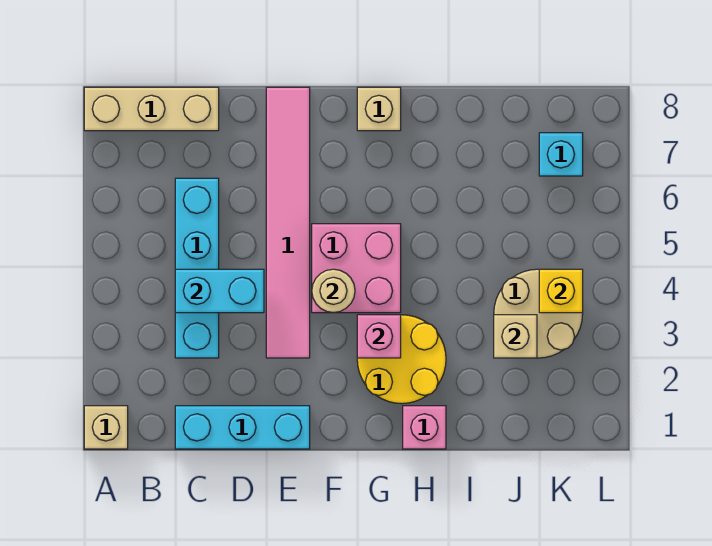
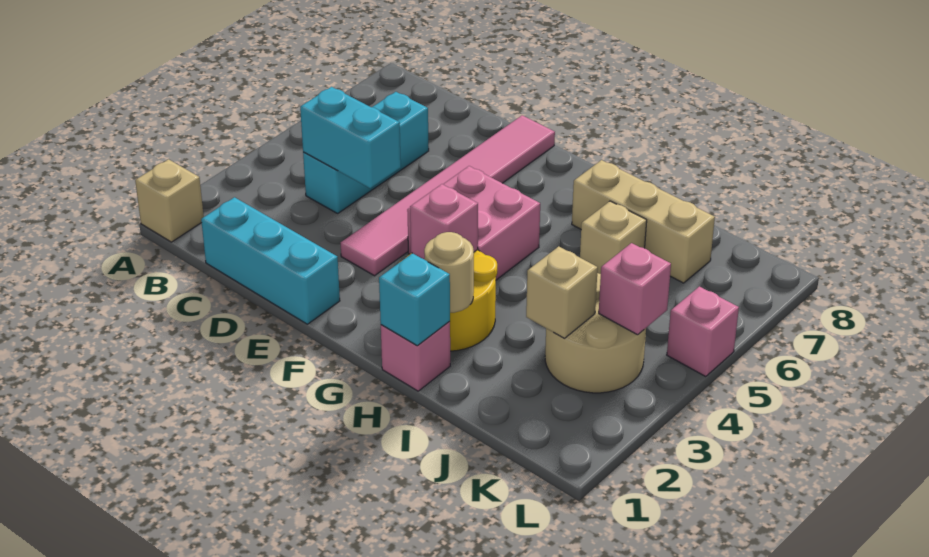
tan brick A8:C8 level 1 -> tan brick H7:J7 level 1
cyan brick C3:C6 level 1 -> cyan brick C4:C6 level 1
tan round brick F4 level 2 -> tan round brick H2 level 2
tan brick G8 level 1 -> tan brick I6 level 1
yellow brick K4 level 2 -> pink brick K4 level 2
cyan brick K7 level 1 -> cyan brick H1 level 2
none -> pink brick L5 level 1

